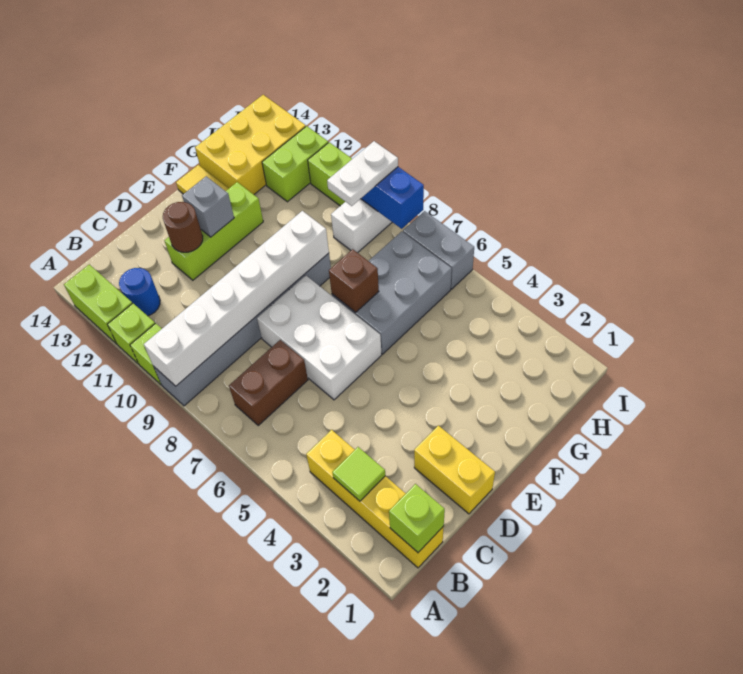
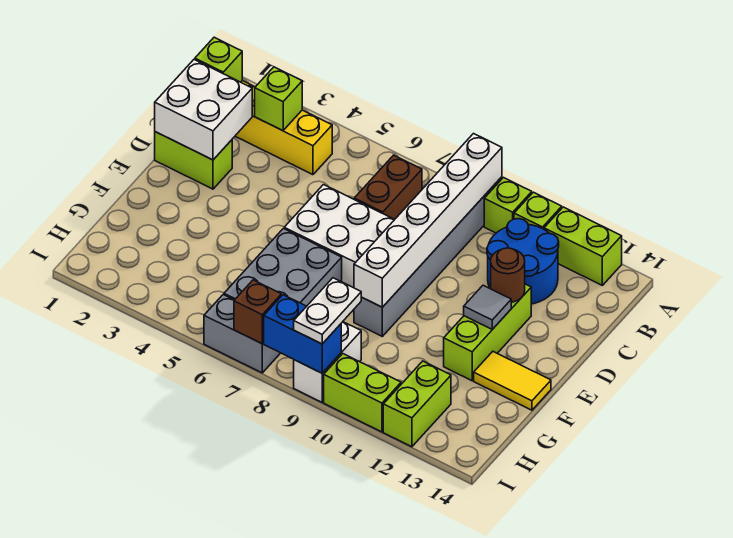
lime tile B3 level 2 -> lime brick B3 level 2
blue round brick B12 level 1 -> blue round brick B11:C12 level 1
none -> white brick C1:D2 level 2
yellow brick D1:D2 level 1 -> lime brick D1:D2 level 1
grey brick E12 level 2 -> grey tile E12 level 2
brown brick F7 level 2 -> brown brick I7 level 2
yellow brick G13:I14 level 1 -> none

